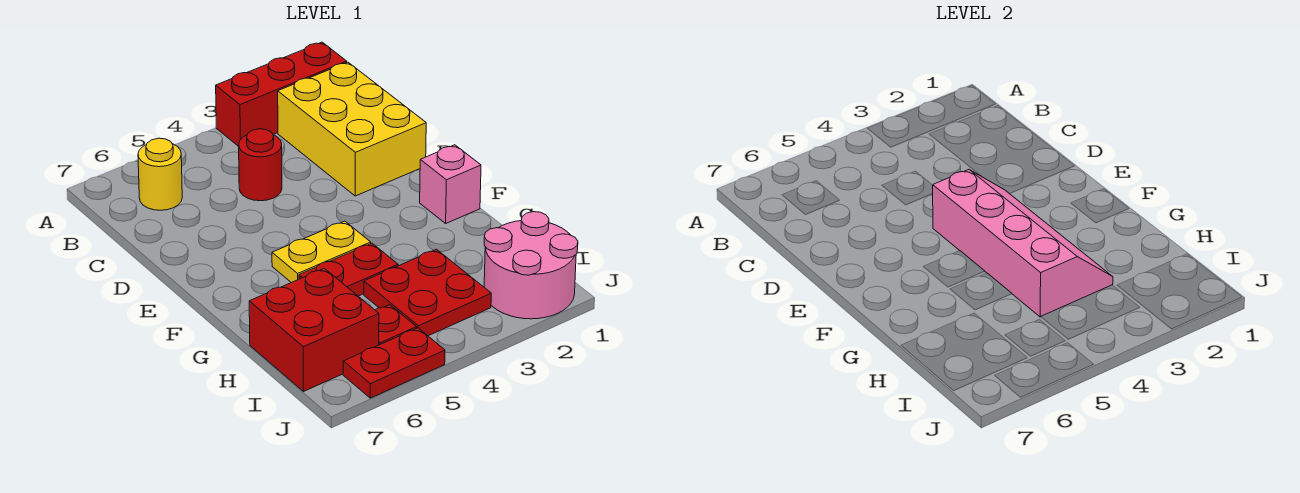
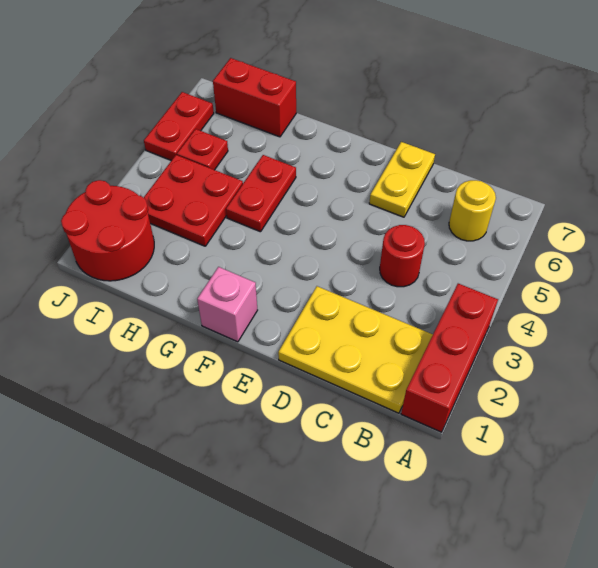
yellow brick B1:D2 level 1 -> yellow plate B1:D2 level 1
pink slope E3:H4 level 2 top 4 -> none
yellow plate F4:F5 level 1 -> yellow plate D6:D7 level 1
red brick H6:I7 level 1 -> red brick H7:I7 level 1
pink round brick I1:J2 level 1 -> red round brick I1:J2 level 1

